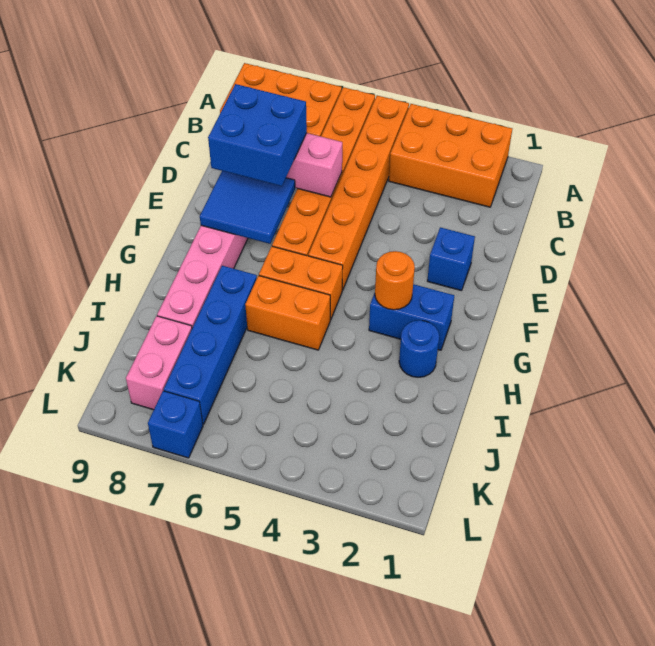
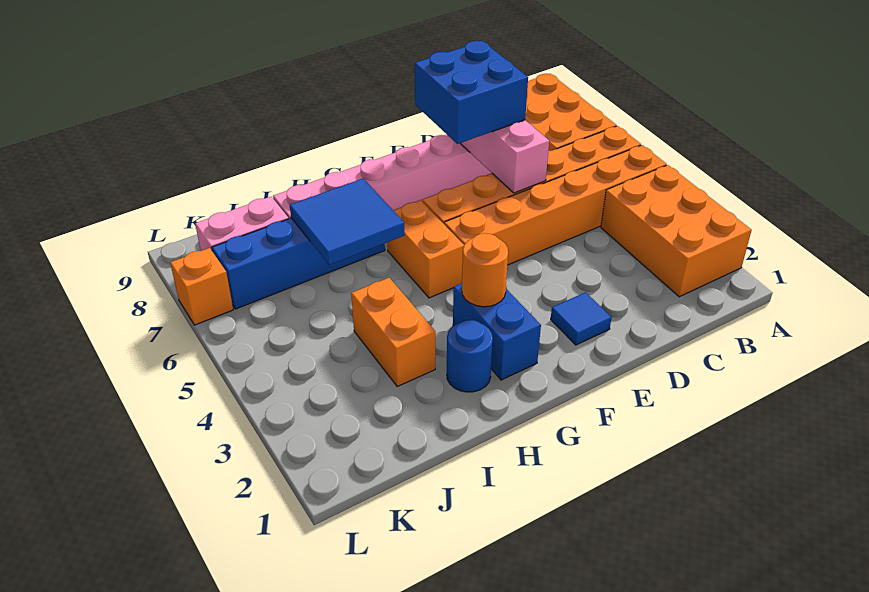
blue brick E2 level 1 -> blue tile E2 level 1
blue tile E7:F8 level 2 -> blue tile H6:I7 level 2
orange brick H5:H6 level 1 -> orange brick I3:I4 level 1
blue brick L7 level 1 -> orange brick L7 level 1

